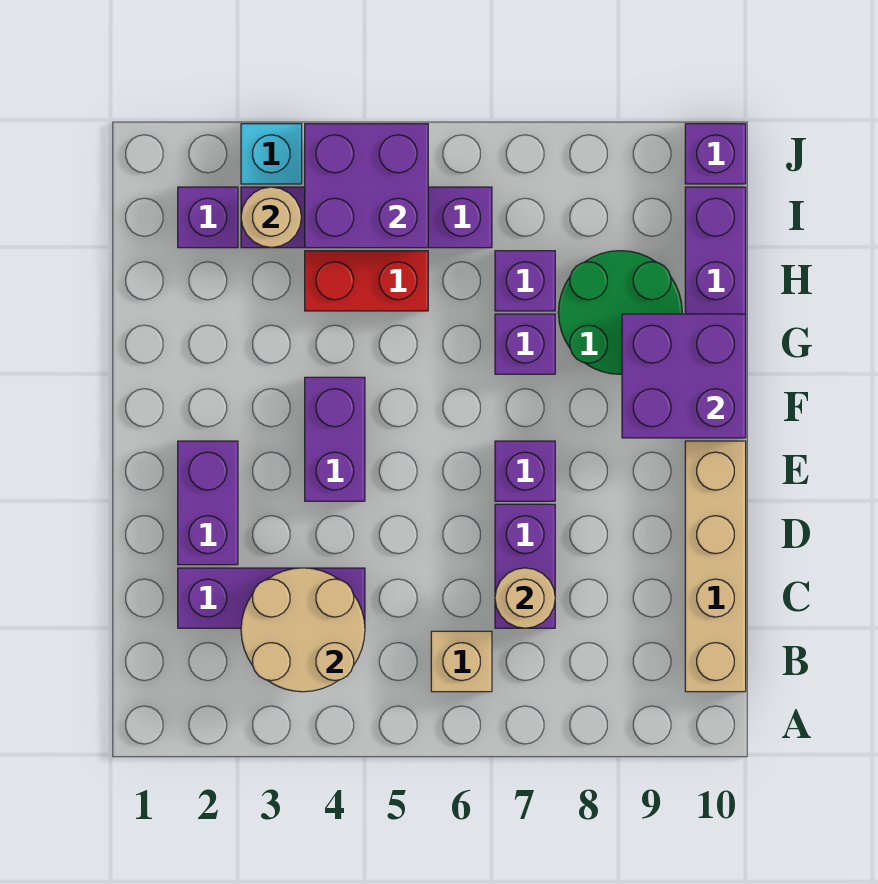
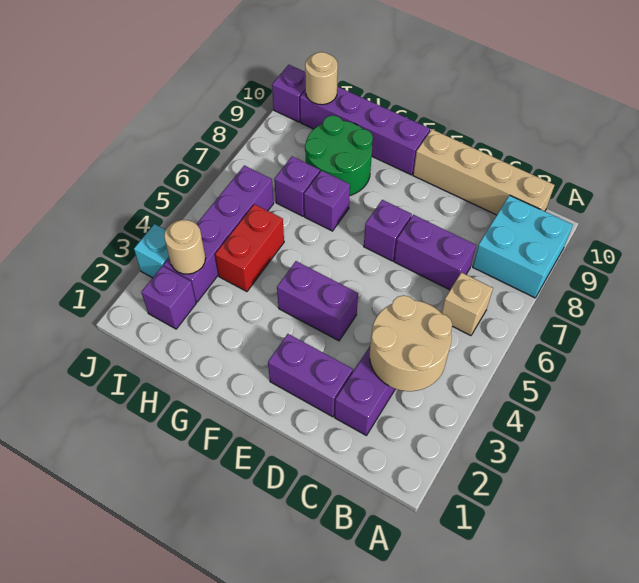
none -> cyan brick A8:B9 level 1
tan round brick C7 level 2 -> tan round brick I10 level 2
purple brick F9:G10 level 2 -> none
purple brick I4:J5 level 2 -> none

